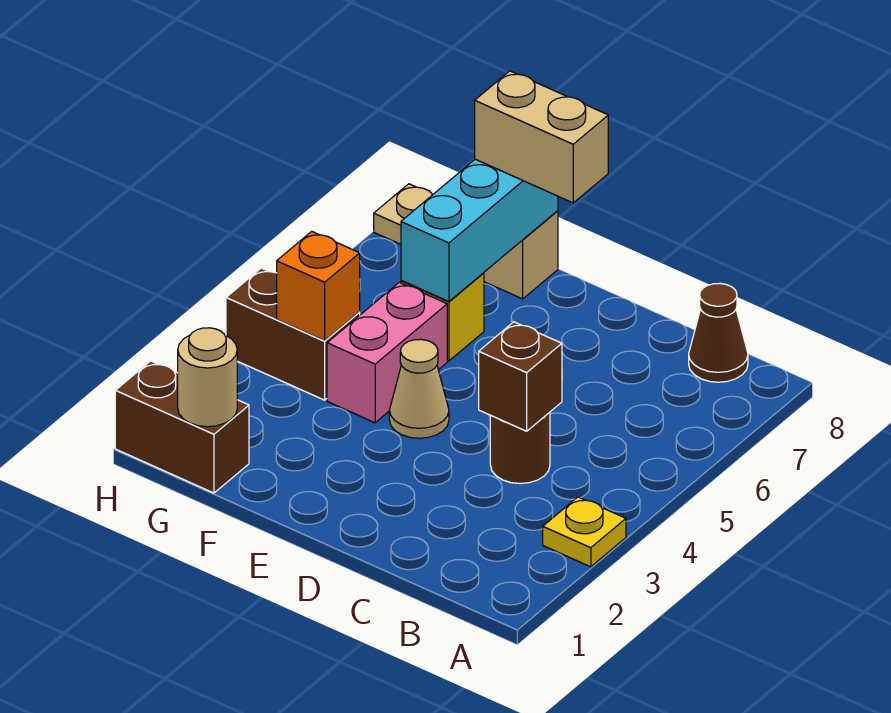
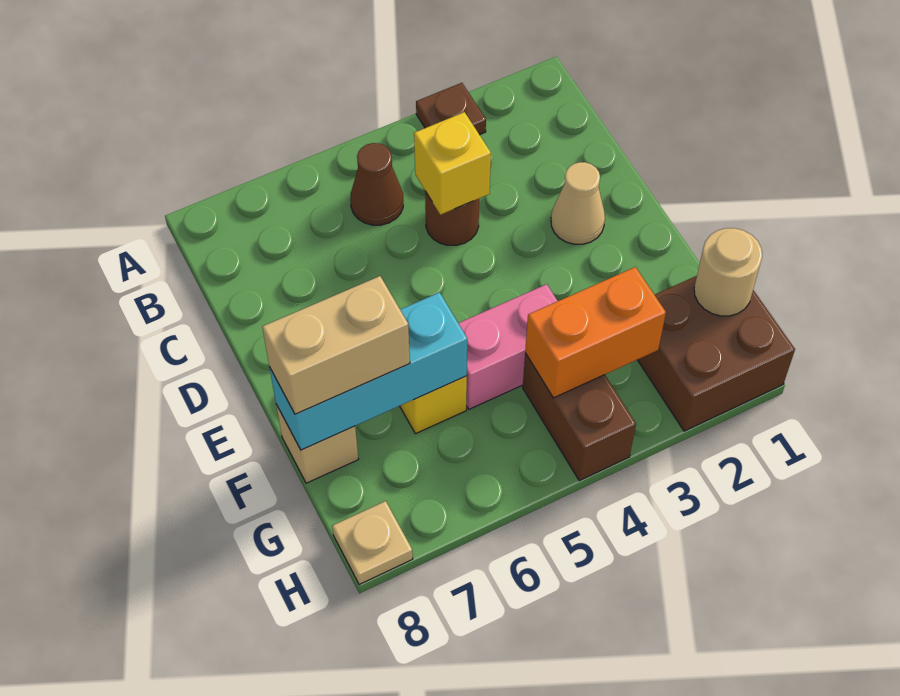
yellow plate A3 level 1 -> brown plate A3 level 1
brown cone B8 level 1 -> brown cone B5 level 1
brown brick C4 level 2 -> yellow brick C4 level 2
tan cone E4 level 1 -> tan cone D2 level 1
tan brick E8:F8 level 3 -> tan brick F7:F8 level 3
brown brick G1:H1 level 1 -> brown brick G1:H2 level 1
orange brick G4 level 2 -> orange brick G3:G4 level 2

